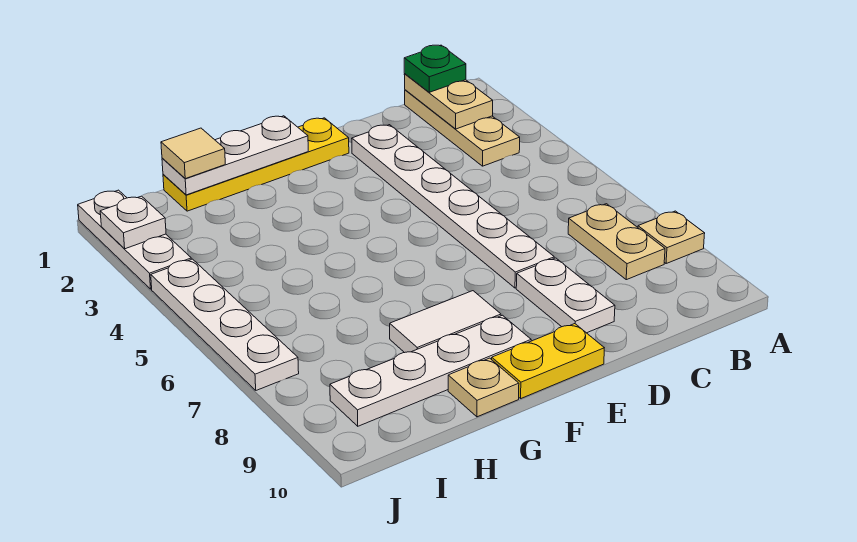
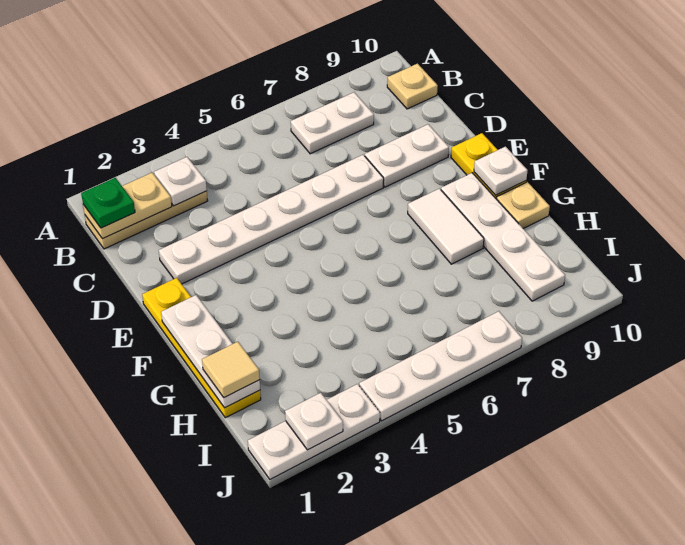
tan plate A8 level 1 -> tan plate B10 level 1
none -> white plate B3 level 2
tan plate B7:B8 level 1 -> white plate B7:B8 level 1
none -> white plate F10 level 2

